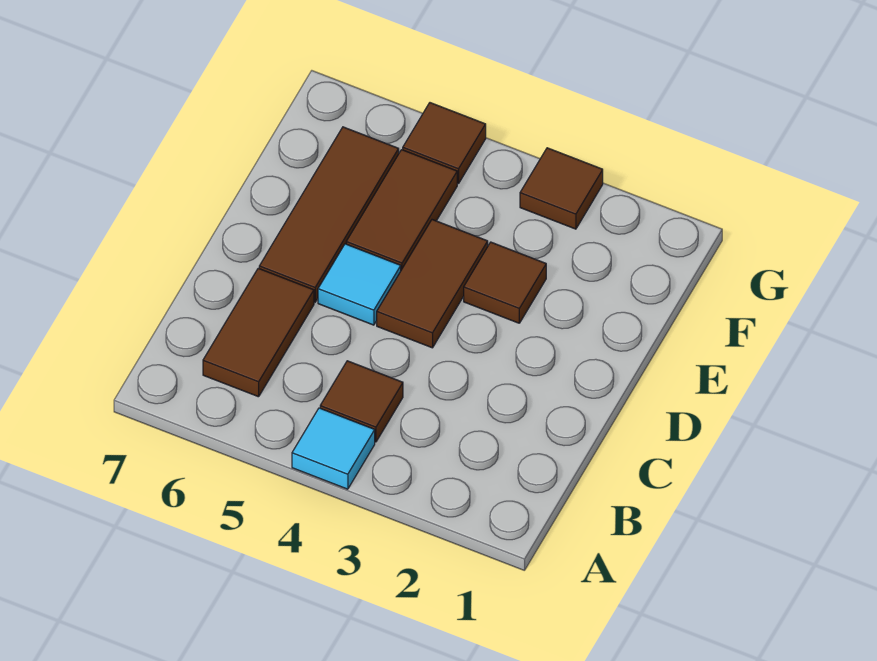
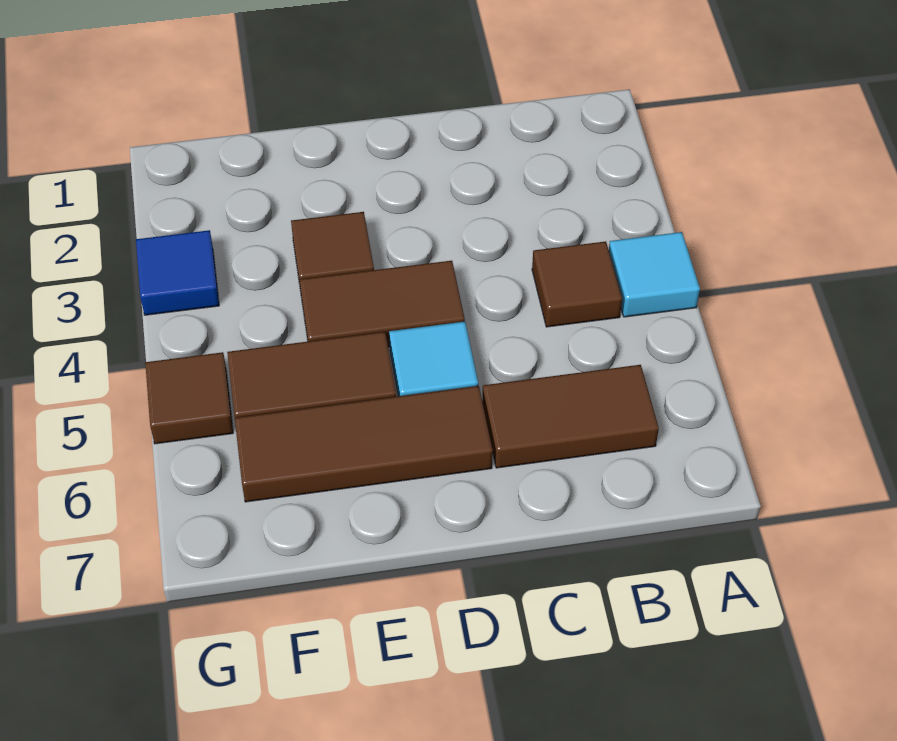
brown tile G3 level 1 -> blue tile G3 level 1

